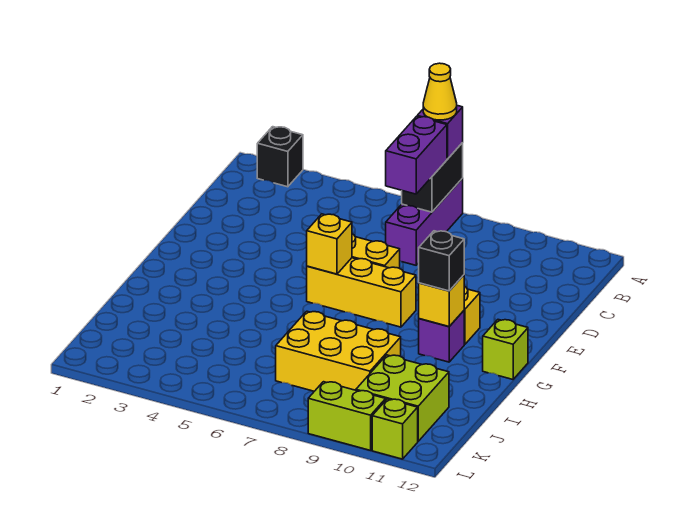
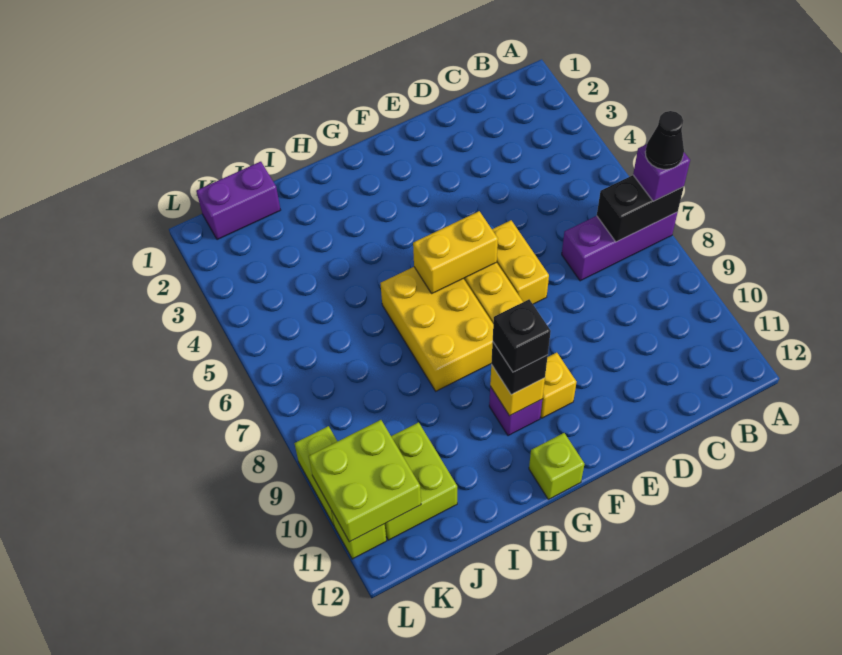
black brick A2 level 1 -> black brick G10 level 4
yellow cone A7 level 4 -> black cone A7 level 4
purple brick B7:C7 level 3 -> purple brick J1:K1 level 1
yellow brick F6 level 2 -> yellow brick F6:G6 level 2
yellow brick I7:J9 level 1 -> yellow brick G6:H8 level 1
none -> lime brick K10:L11 level 2

